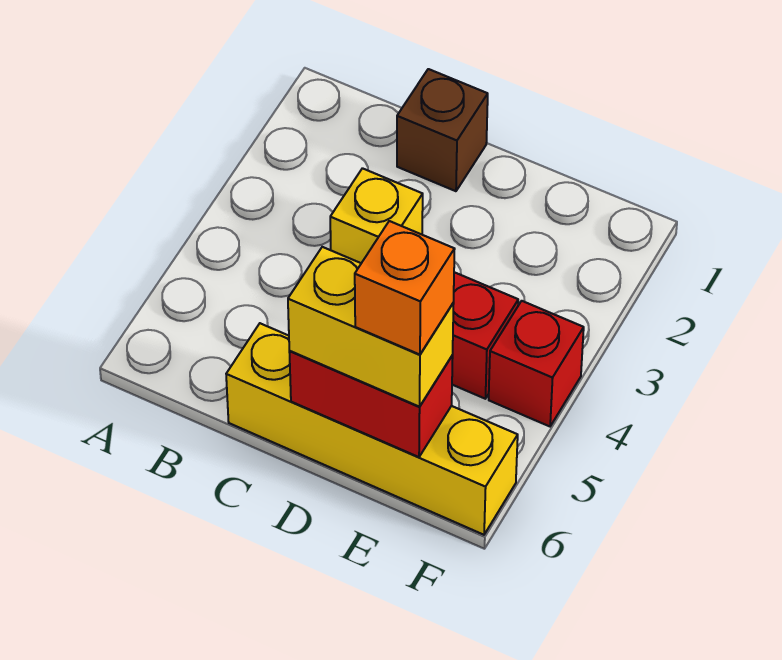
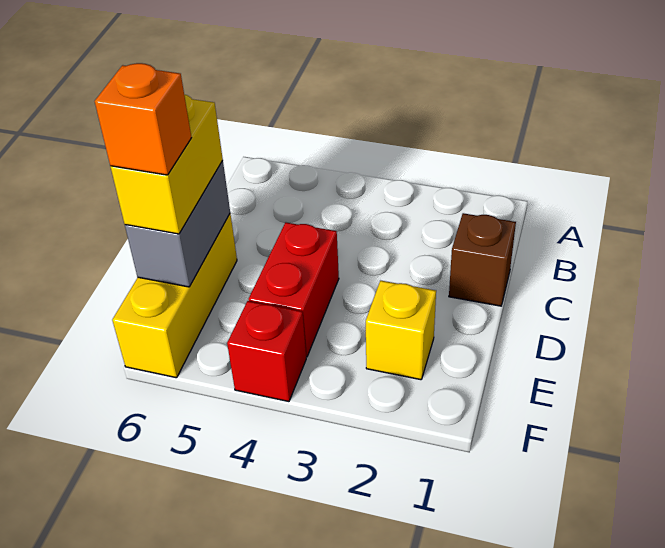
yellow brick C3 level 1 -> yellow brick E2 level 1
yellow brick C6:F6 level 1 -> yellow brick D6:F6 level 1
red brick D6:E6 level 2 -> grey brick D6:E6 level 2

